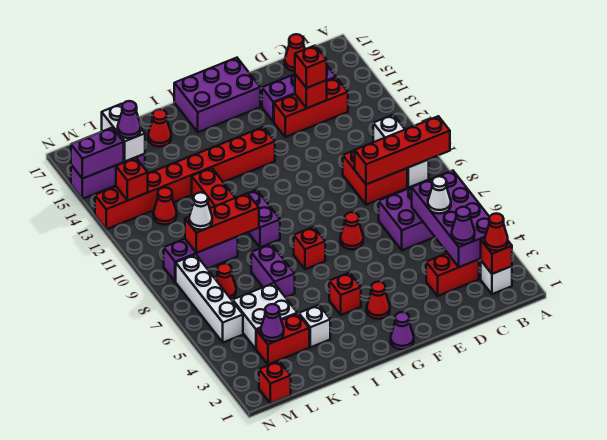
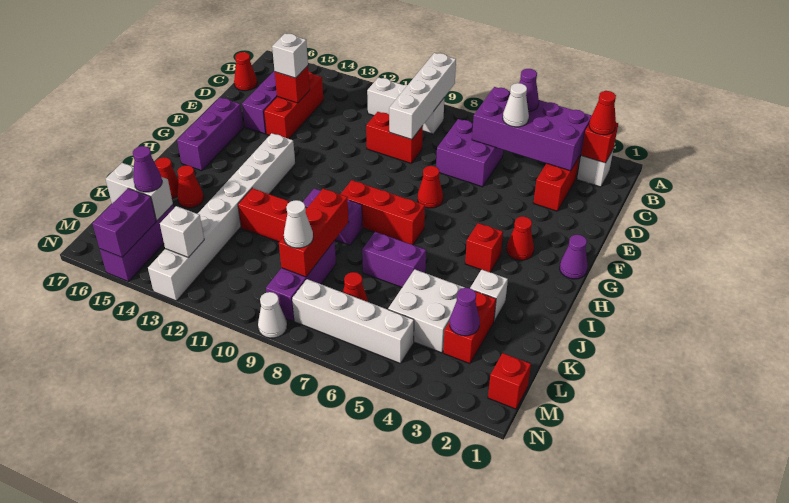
red brick A9:D9 level 2 -> white brick A9:D9 level 2
purple cone C3 level 3 -> purple cone B5 level 3
red brick C9:D10 level 1 -> red brick D9:D10 level 1
red brick D14 level 3 -> white brick D14 level 3
purple brick F16:H17 level 1 -> purple brick F16:H16 level 1
red brick G13:N13 level 1 -> white brick G13:N13 level 1
red brick H7 level 1 -> red brick H7:H9 level 1
red cone L12 level 1 -> red cone J15 level 1
red brick M13 level 2 -> white brick M13 level 2
none -> white cone N9 level 1

